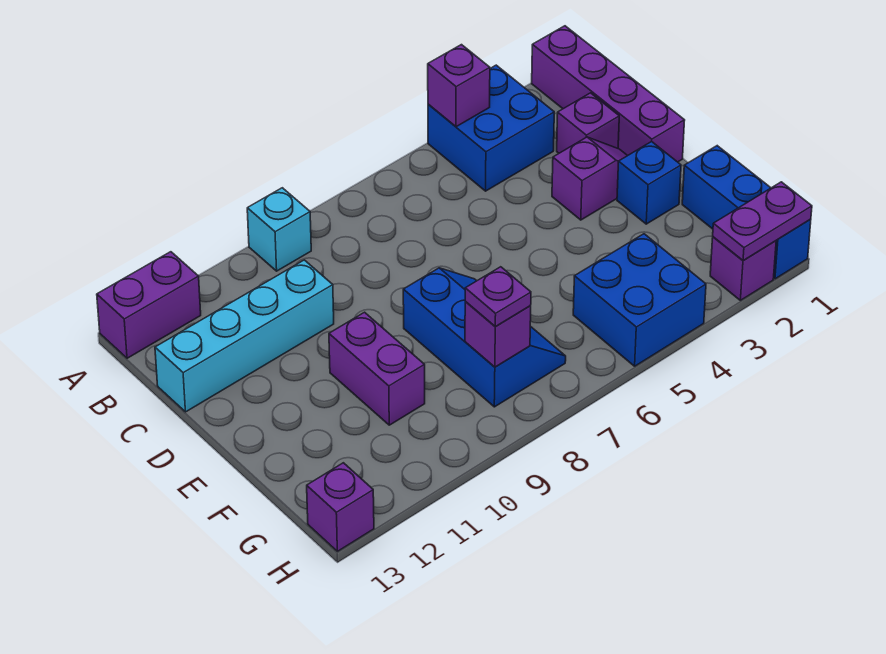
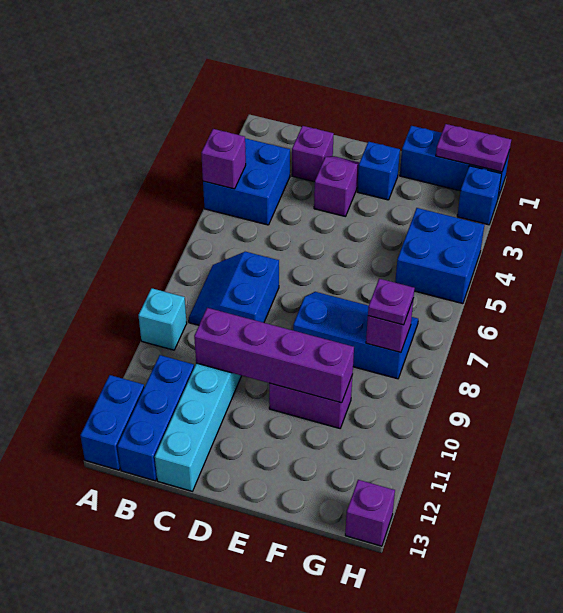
purple brick A1:D1 level 1 -> purple brick C10:F10 level 2
purple brick A12:A13 level 1 -> blue brick A12:A13 level 1
none -> blue slope B7:C8 level 1 top C
none -> blue brick B11:B13 level 1
purple plate H1:H2 level 2 -> purple plate G1:H1 level 2
purple brick H2 level 1 -> blue brick H2 level 1

